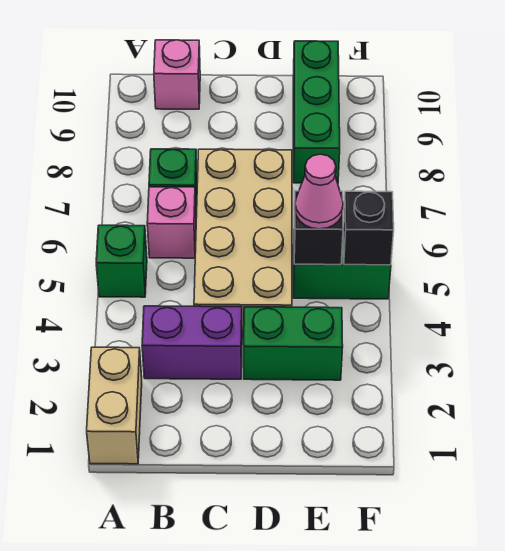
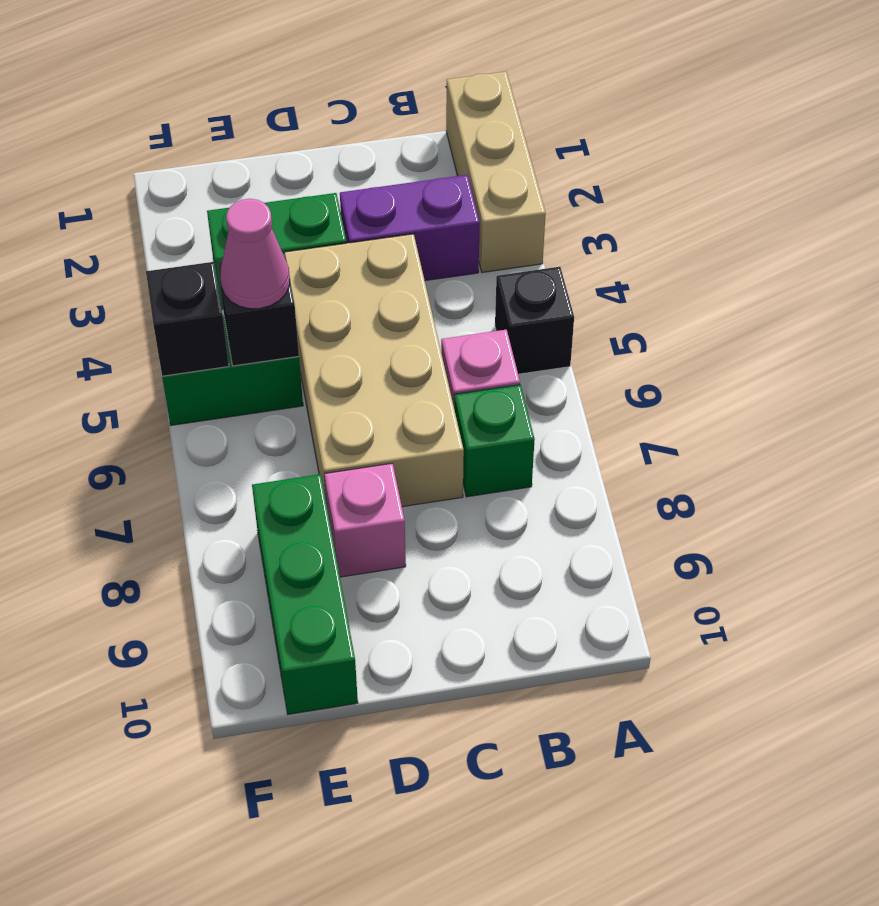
tan brick A1:A2 level 1 -> tan brick A1:A3 level 1
green brick A5 level 1 -> black brick A5 level 1
pink brick B10 level 1 -> pink brick D8 level 1

